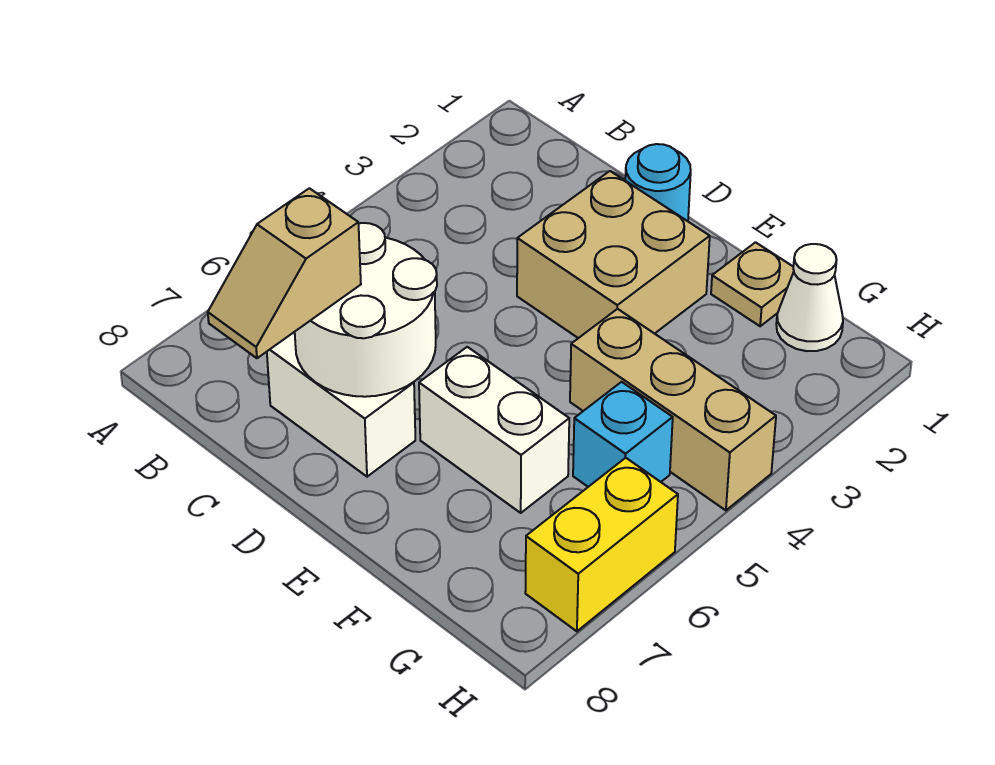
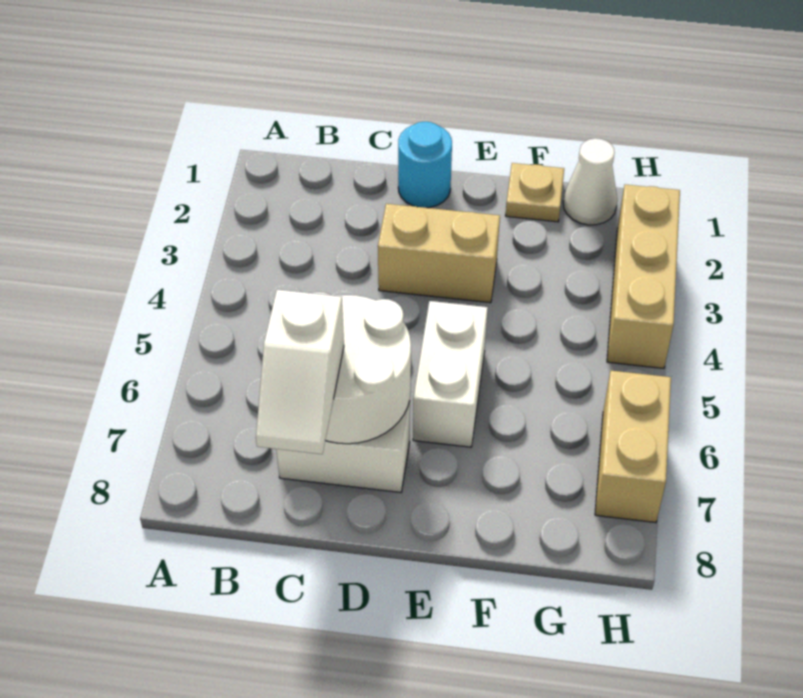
tan slope C7:C8 level 3 top 7 -> white slope C7:C8 level 3 top 7
tan brick D2:E3 level 1 -> tan brick D3:E3 level 1
white brick E6:F6 level 1 -> white brick E5:E6 level 1
tan brick F4:H4 level 1 -> tan brick H2:H4 level 1
cyan brick G5 level 1 -> none
yellow brick H6:H7 level 1 -> tan brick H6:H7 level 1

